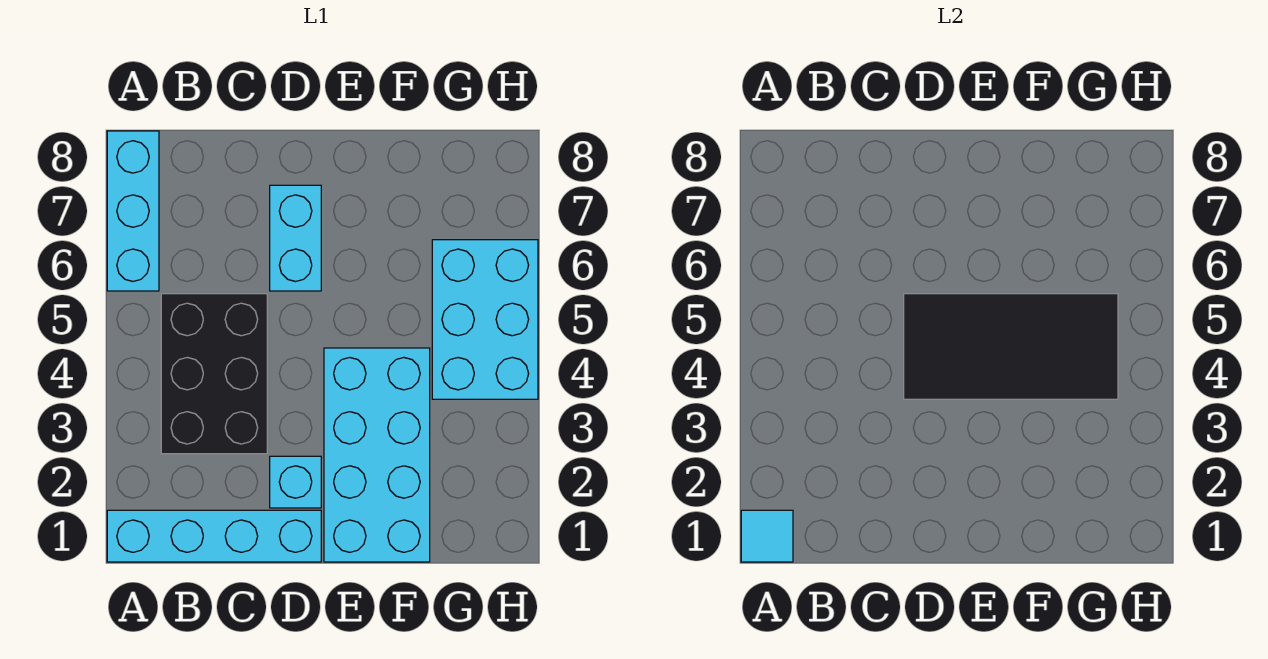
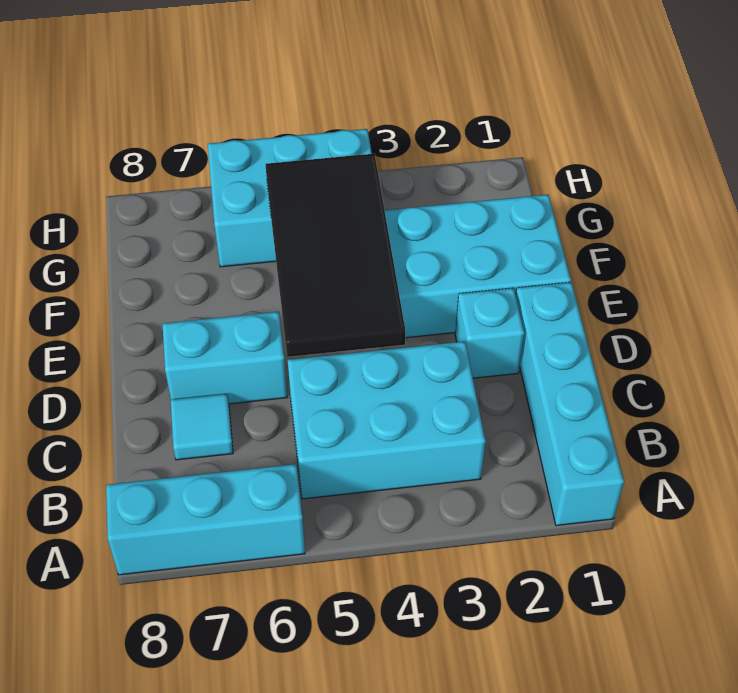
cyan tile A1 level 2 -> cyan tile C7 level 1
black brick B3:C5 level 1 -> cyan brick B3:C5 level 1

